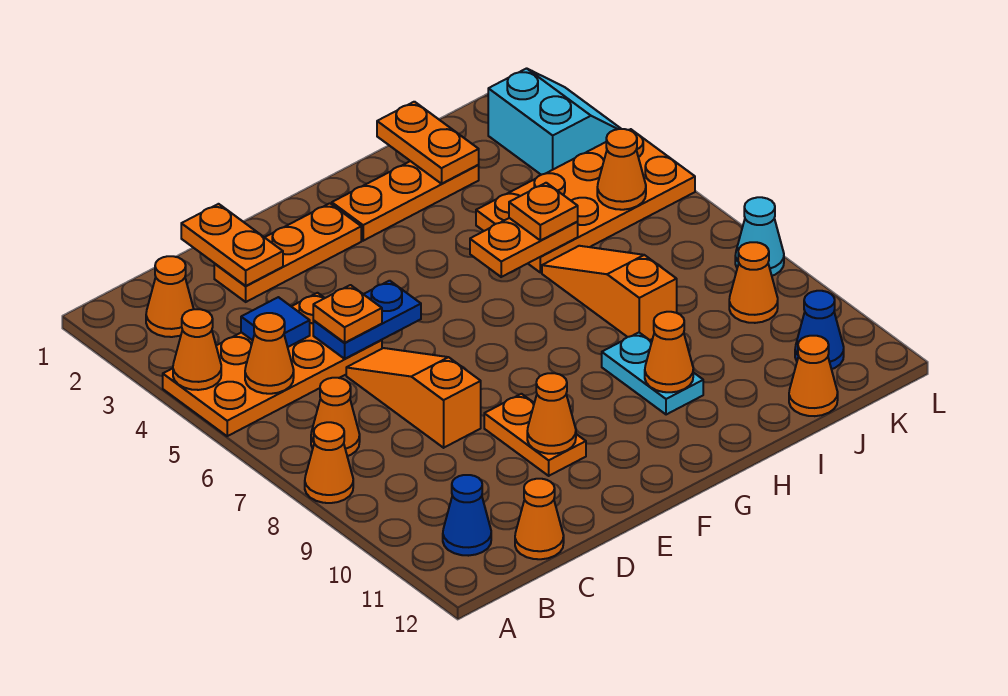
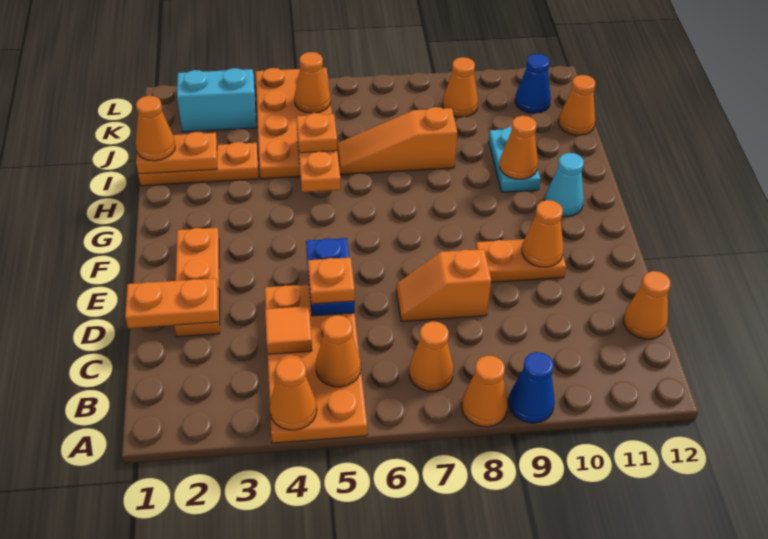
orange cone B2 level 1 -> orange cone I1 level 3
blue cone B11 level 1 -> blue cone A9 level 1
blue tile C4 level 2 -> orange tile C4 level 2
orange slope D6:D8 level 1 top 8 -> orange slope D7:D8 level 1 top 8
orange plate G2:I2 level 1 -> orange plate I1:I3 level 1
cyan plate H9:H10 level 1 -> cyan plate H10:I10 level 1
cyan cone L8 level 1 -> cyan cone G11 level 1

